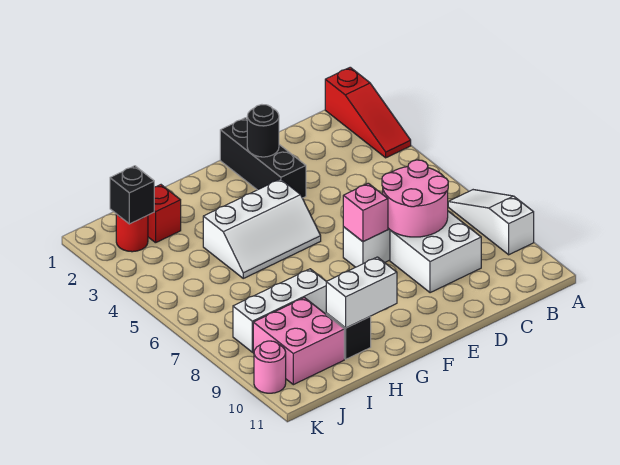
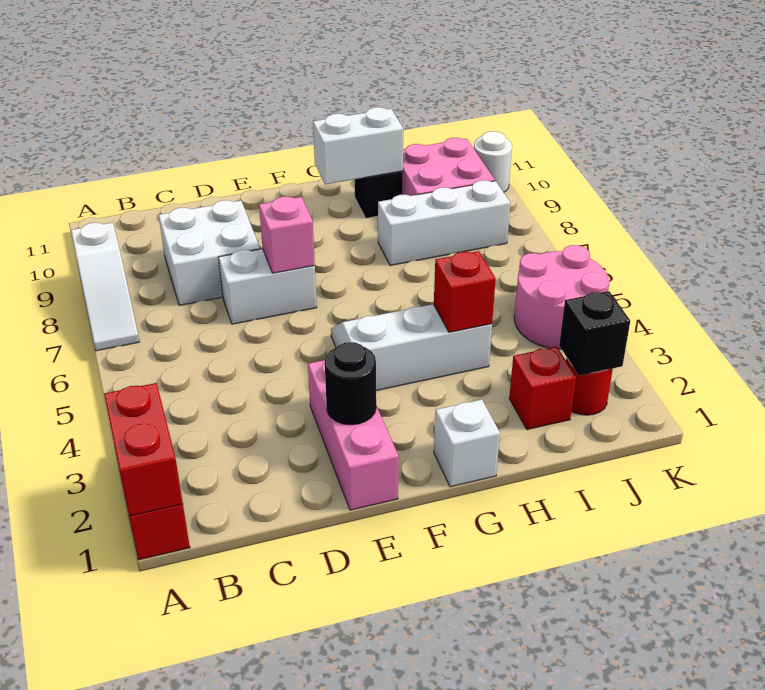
none -> red brick A1:A2 level 2
pink round brick C7:D8 level 2 -> pink round brick J4:K5 level 1
black brick E1:E3 level 1 -> pink brick E1:E3 level 1
none -> white brick G1 level 1
none -> red brick H4 level 2
pink round brick K10 level 1 -> white round brick K10 level 1

